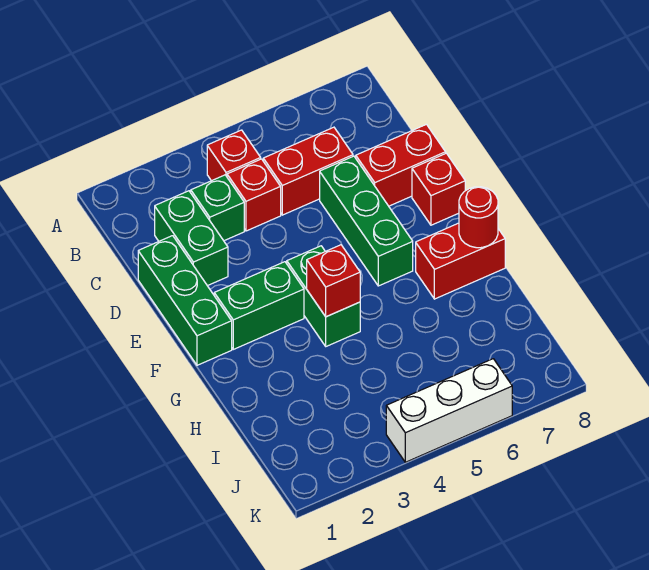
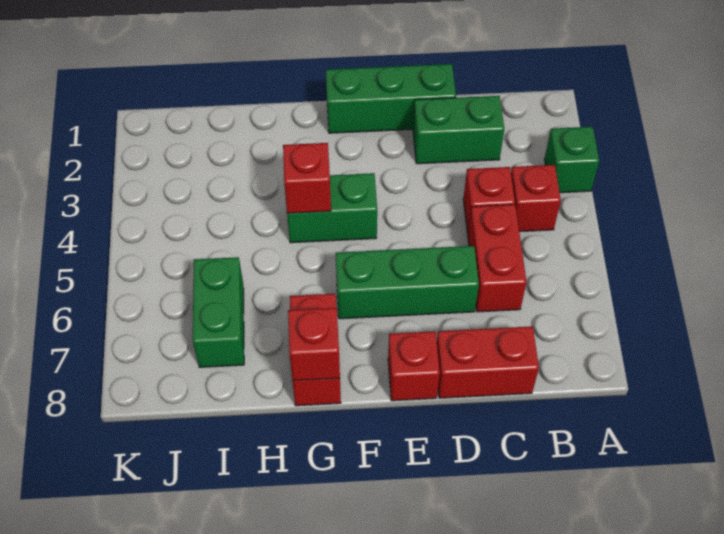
green brick C3 level 1 -> green brick A3 level 1
red brick D7:D8 level 1 -> red brick C8:D8 level 1
green brick F2:F3 level 1 -> green brick I6:I7 level 1
red round brick G8 level 2 -> red brick G8 level 2
white brick K4:K6 level 1 -> none

